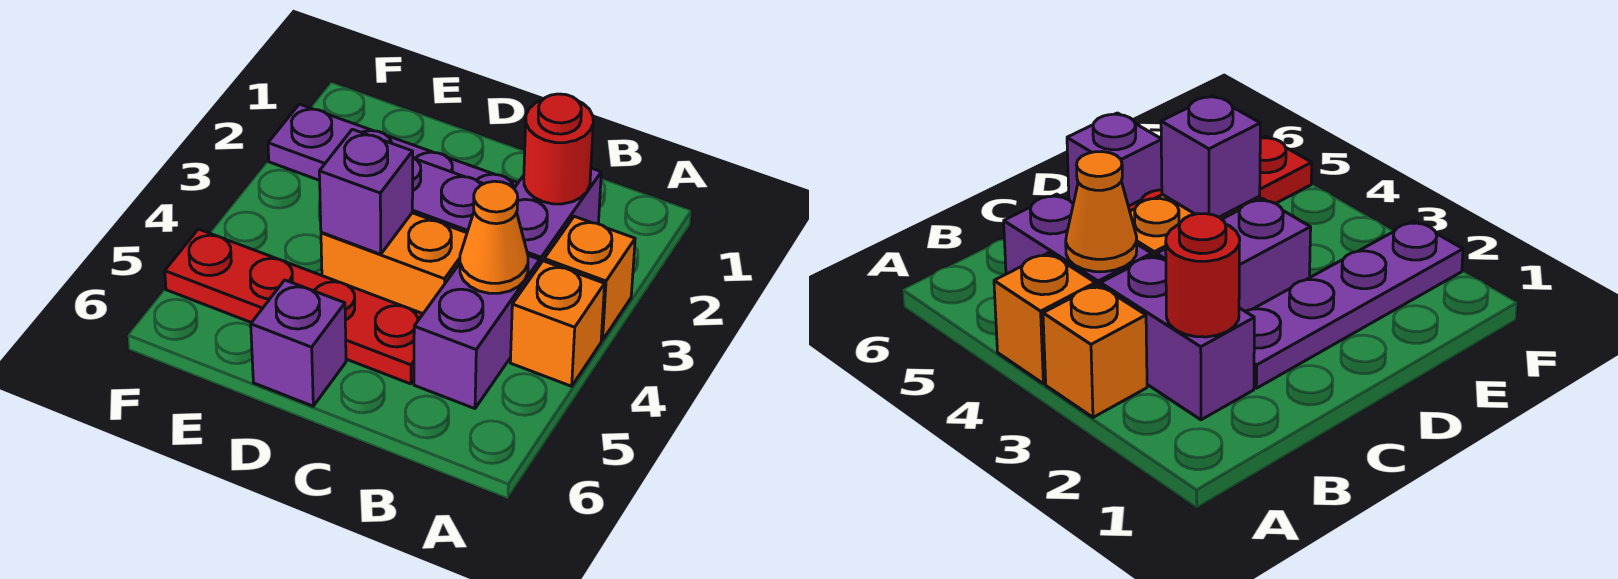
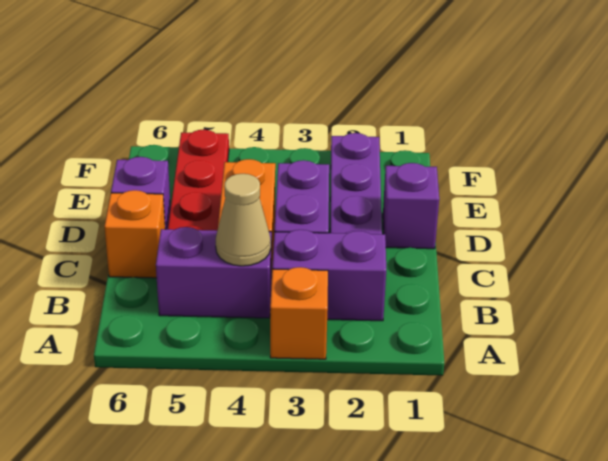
orange brick A4 level 1 -> orange brick C6 level 1
red round brick B2 level 2 -> none
orange cone B4 level 2 -> tan cone B4 level 2
purple brick D4 level 2 -> purple brick D1 level 1

